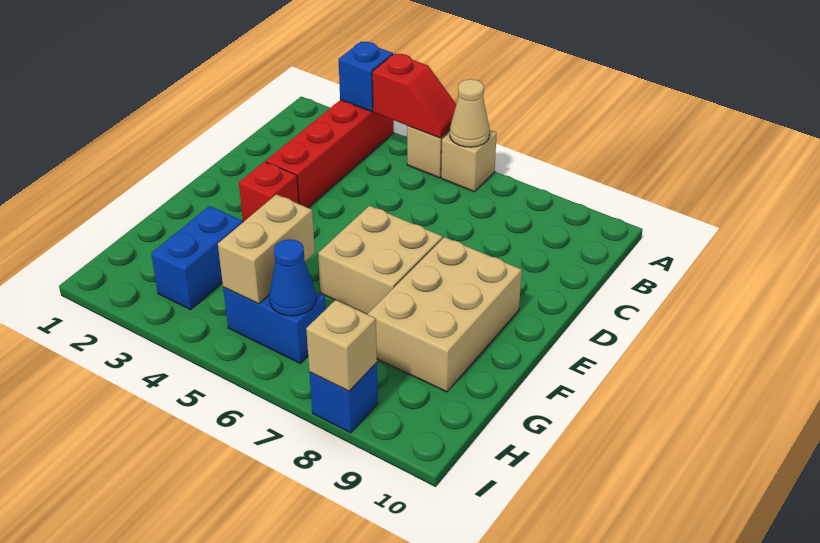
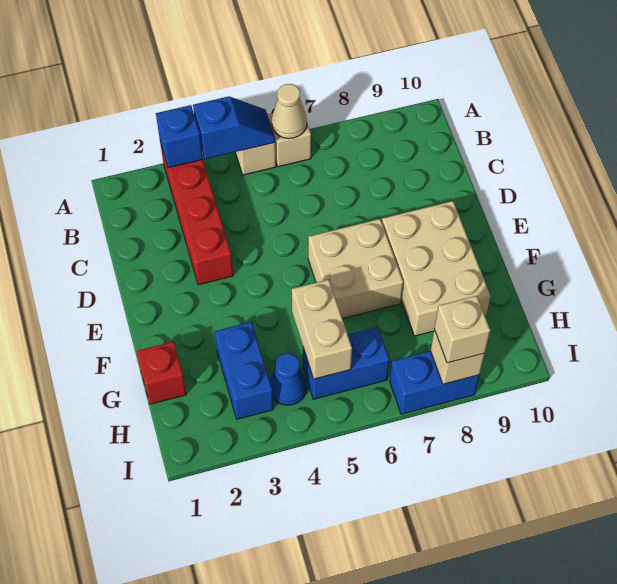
red slope A4:A5 level 2 top 4 -> blue slope A4:A5 level 2 top 4
red brick E3 level 1 -> red brick G1 level 1
blue cone H6 level 2 -> blue cone H4 level 1
blue brick I8 level 1 -> blue brick I7:I8 level 1
none -> tan brick I8 level 3

